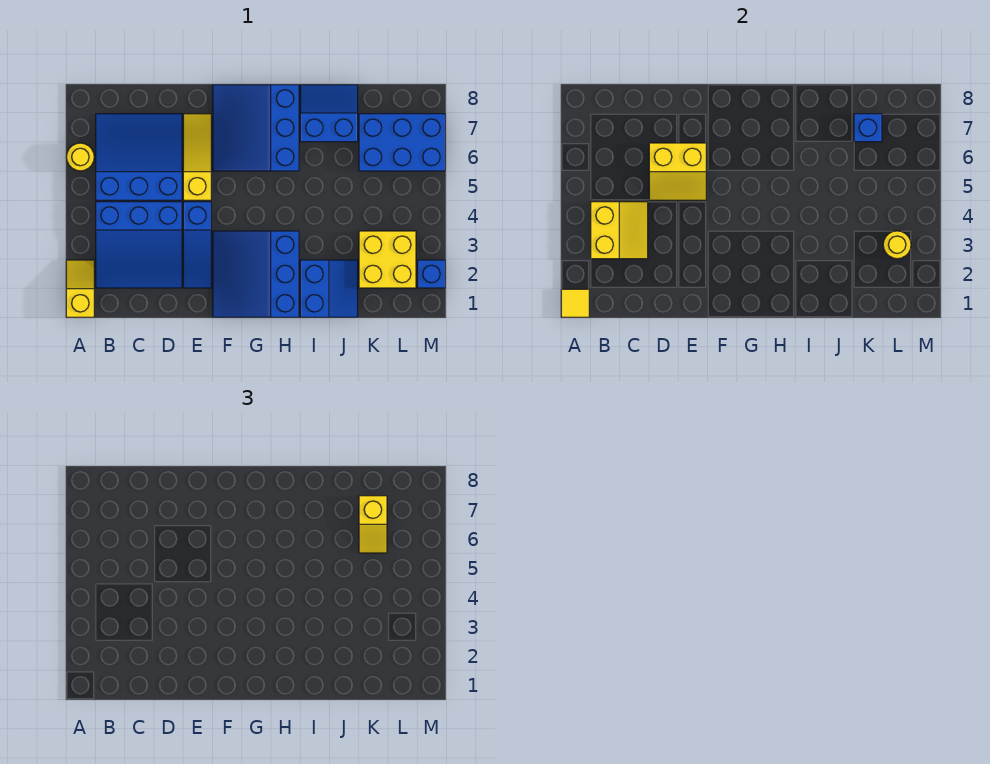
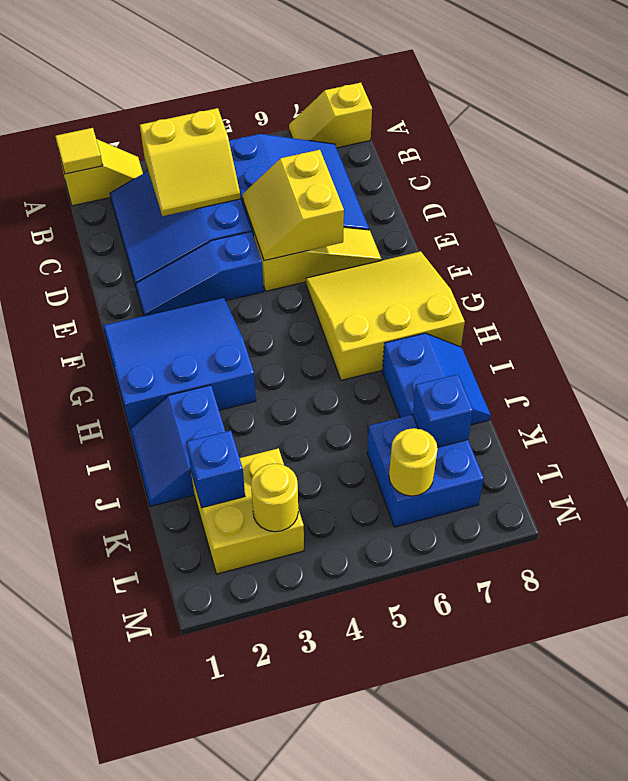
yellow round brick A6 level 1 -> yellow round brick L6 level 2
blue slope F6:H8 level 1 top H -> yellow slope F6:H8 level 1 top H
blue slope I1:J2 level 1 top I -> blue slope I1:J2 level 1 top 2
blue brick K6:M7 level 1 -> blue brick K6:L7 level 1
yellow slope K6:K7 level 3 top 7 -> yellow slope A7:A8 level 1 top 8
blue brick M2 level 1 -> blue brick K2 level 2

